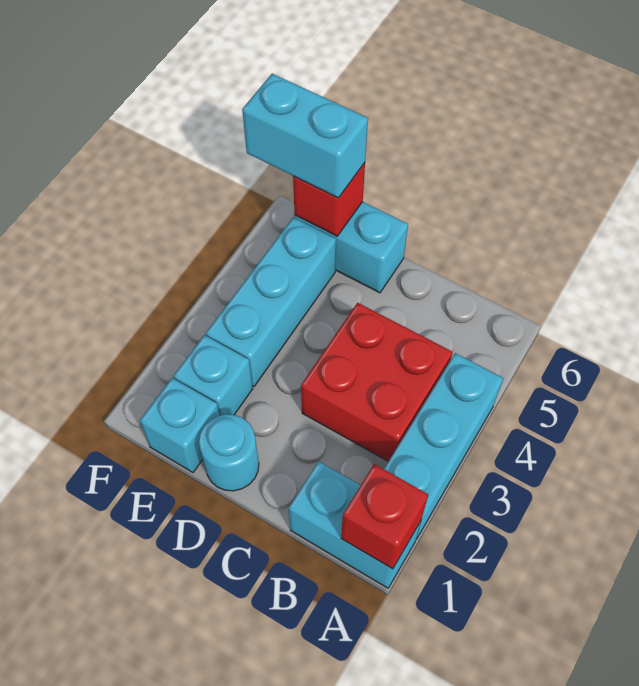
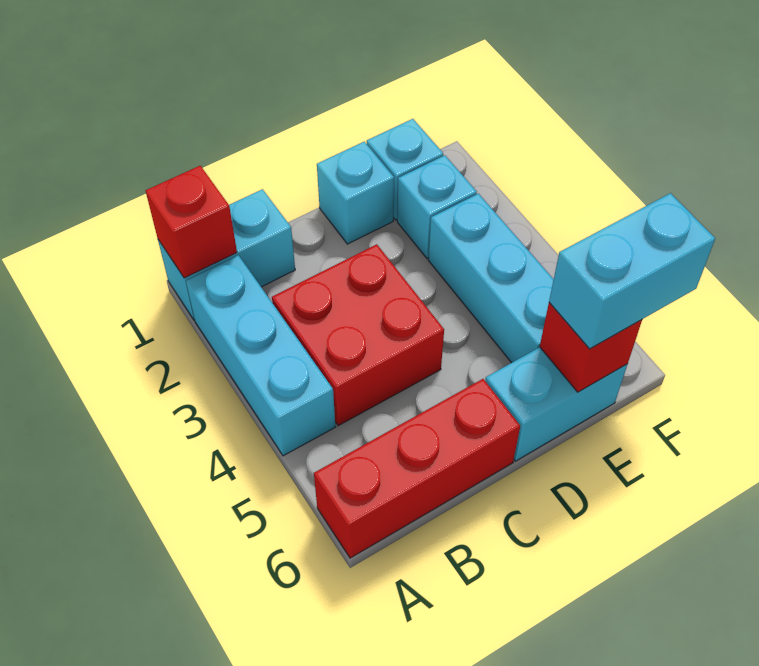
none -> red brick A6:C6 level 1
cyan round brick D1 level 1 -> cyan brick D1 level 1

